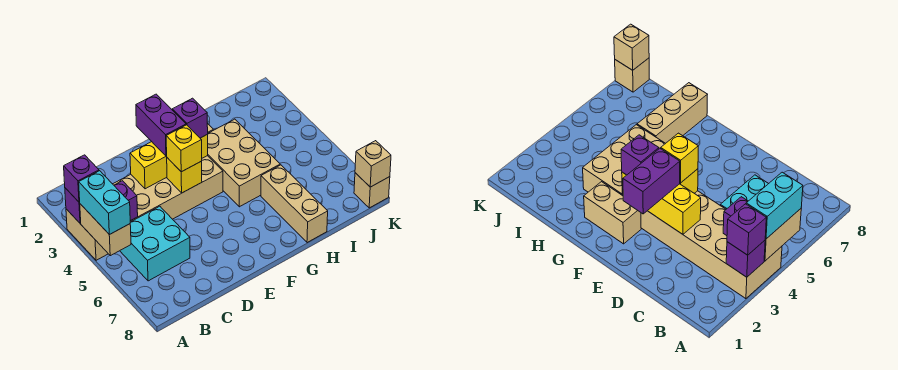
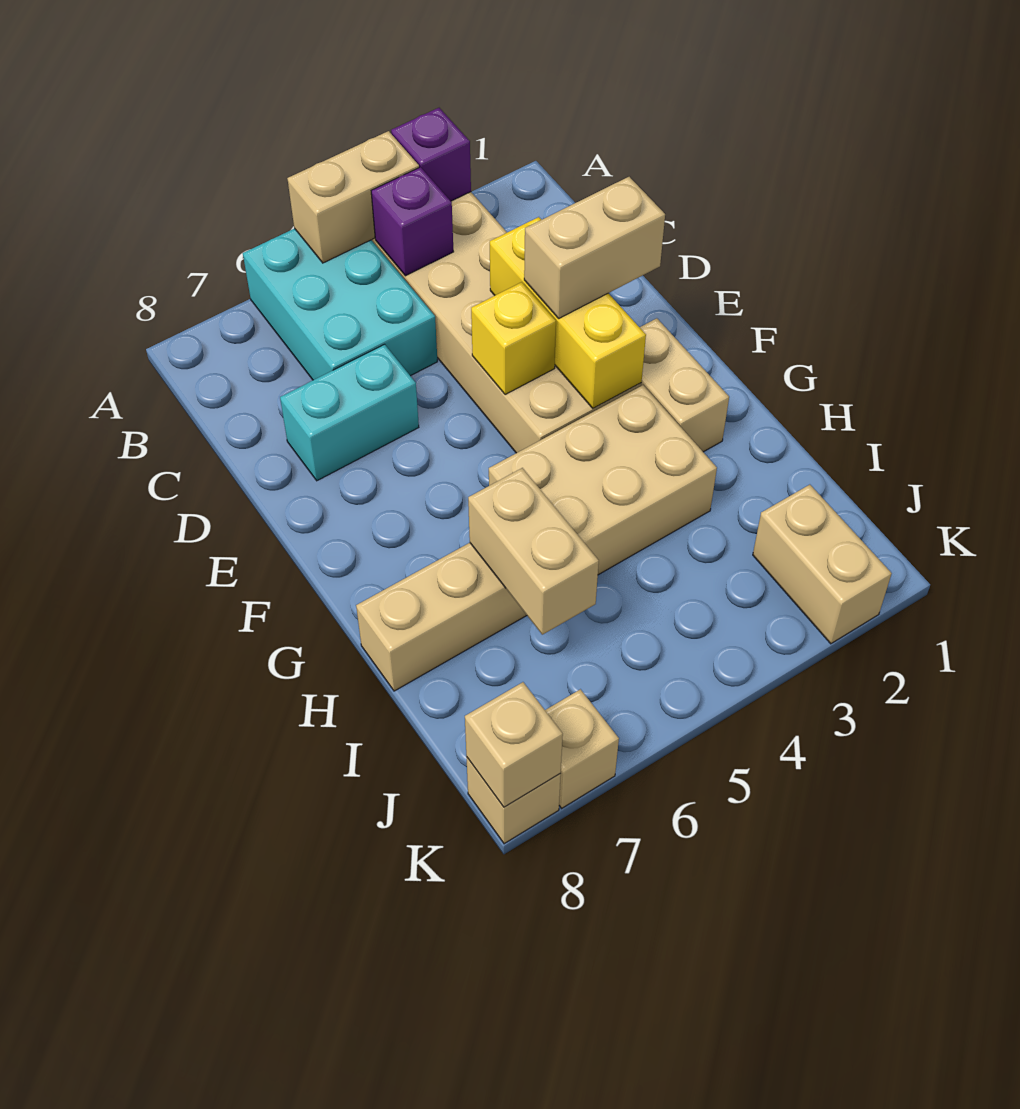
purple brick A3 level 3 -> none
cyan brick A4:A5 level 3 -> cyan brick D6:D7 level 1
cyan brick B5:C6 level 1 -> cyan brick A5:C6 level 1
purple brick E2:E3 level 3 -> tan brick E2:E3 level 3
yellow brick E4 level 3 -> none
purple brick F3 level 3 -> none
none -> tan brick H6:I6 level 2
none -> tan brick J2:K2 level 1
none -> tan brick K7 level 1

